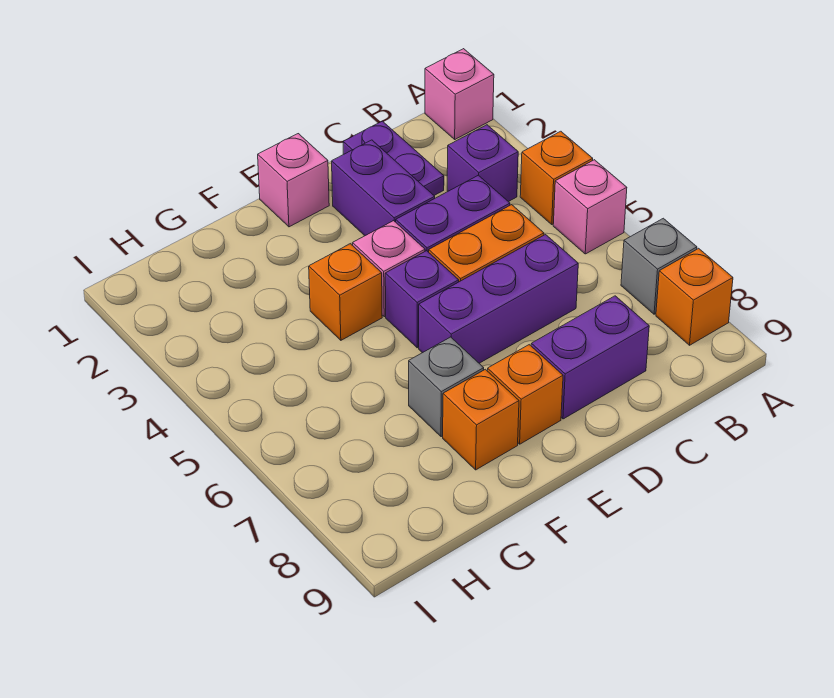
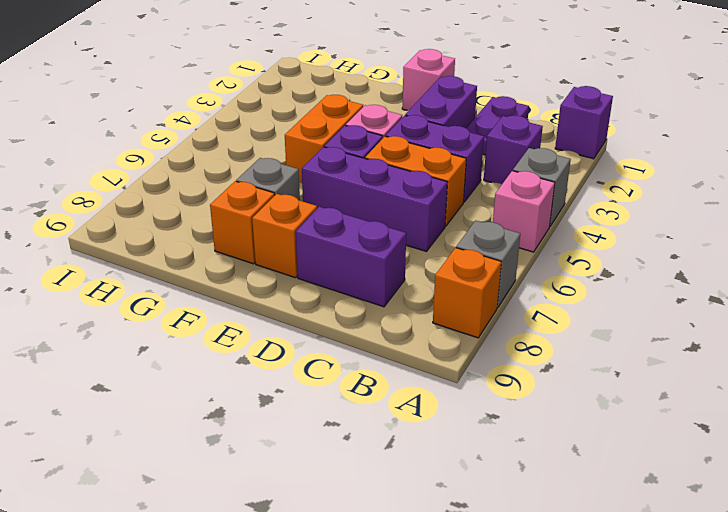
pink brick A1 level 1 -> purple brick A1 level 1
orange brick A4 level 1 -> grey brick A4 level 1
orange brick F4 level 1 -> orange brick F4:F5 level 1

